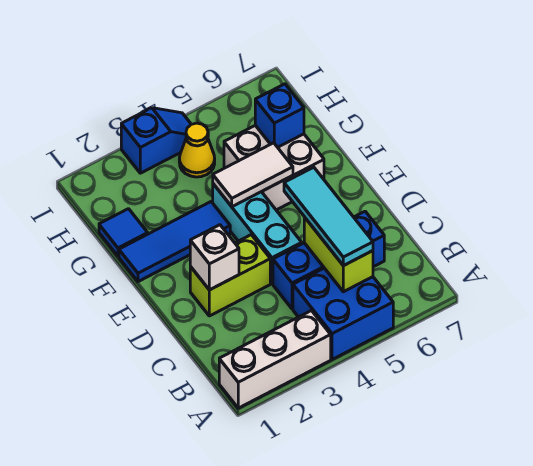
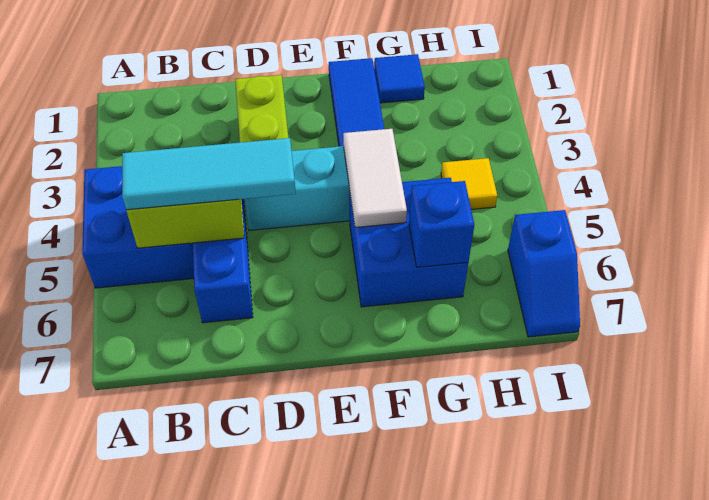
white brick A1:A3 level 1 -> none
white brick D2 level 2 -> none
white brick F5:G6 level 1 -> blue brick F5:G6 level 1
yellow cone H4 level 1 -> yellow tile H4 level 1
blue slope I3:I4 level 1 top 3 -> blue slope I6:I7 level 1 top 6

